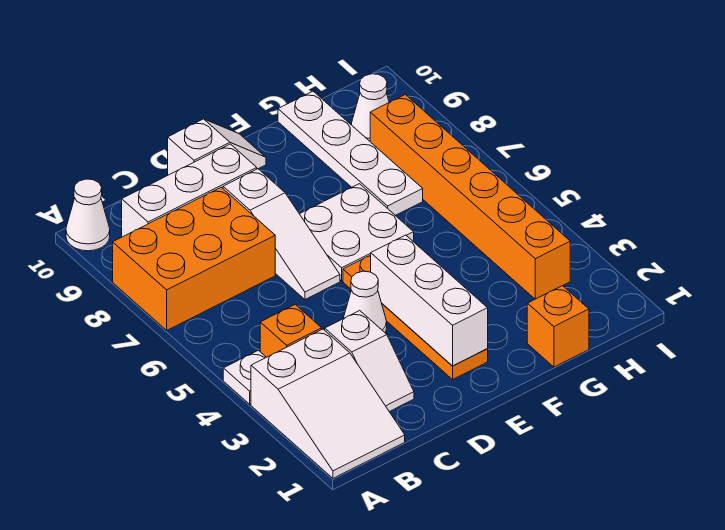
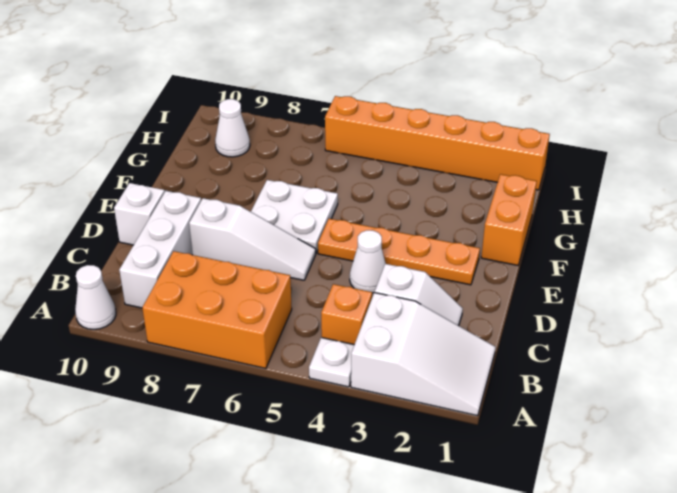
orange brick A7:C8 level 1 -> orange brick A6:B8 level 1
white brick E2:E4 level 2 -> none
orange brick G1 level 1 -> orange brick F1:G1 level 1
white plate G7:G10 level 1 -> none
orange brick H3:H8 level 1 -> orange brick I1:I6 level 1

